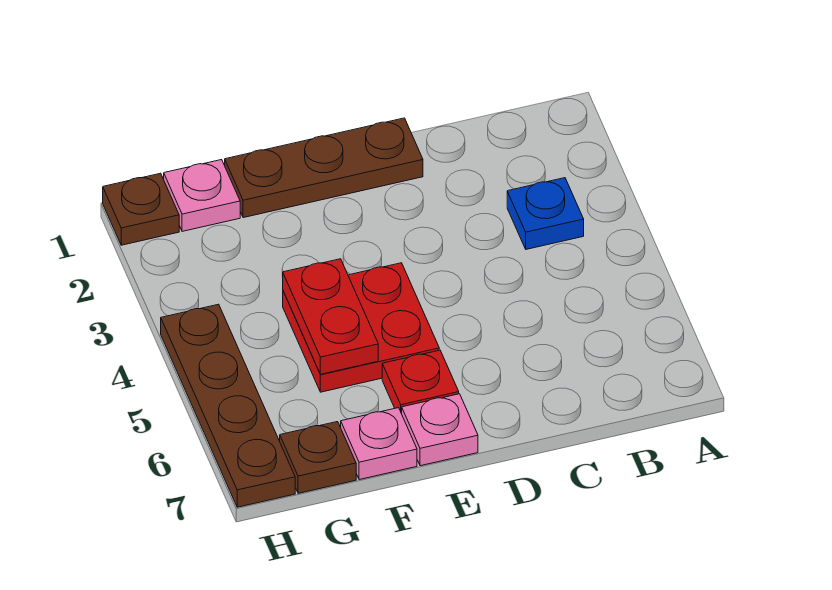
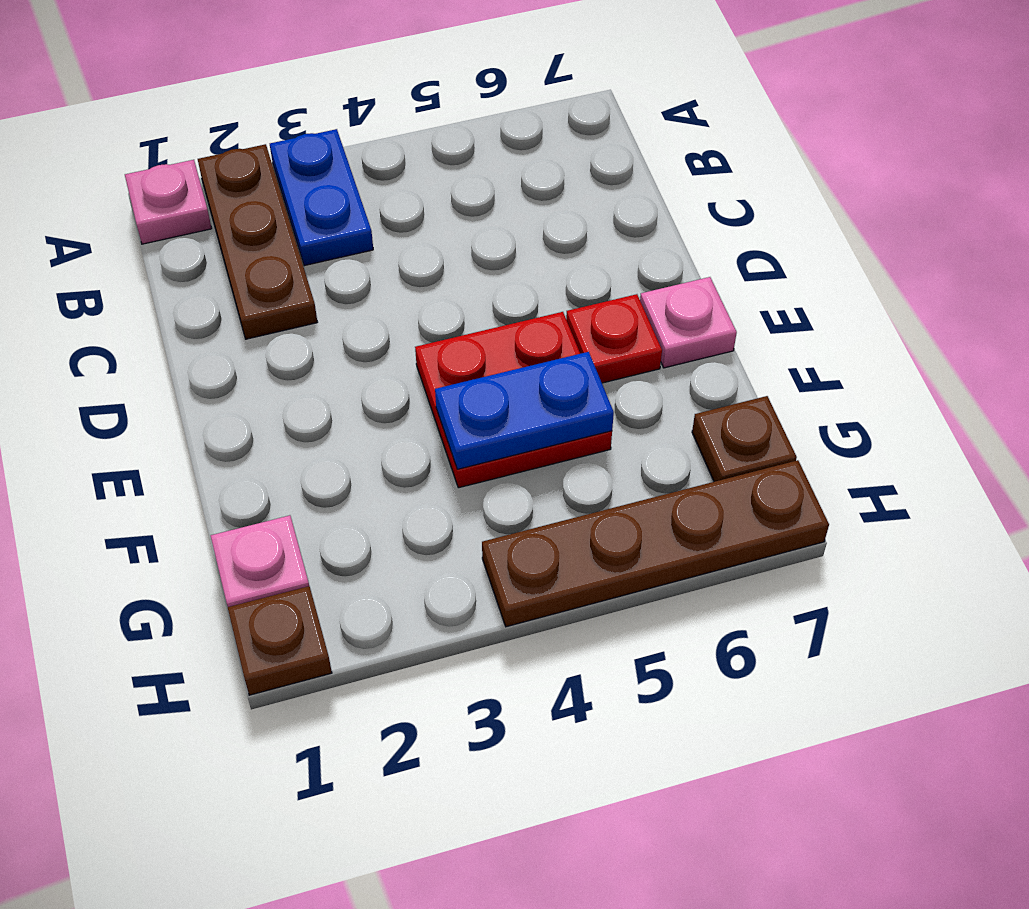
blue plate B3 level 1 -> blue plate A3:B3 level 1
brown plate D1:F1 level 1 -> brown plate A2:C2 level 1
red plate F4:F5 level 2 -> blue plate F4:F5 level 2
pink plate F7 level 1 -> pink plate A1 level 1

